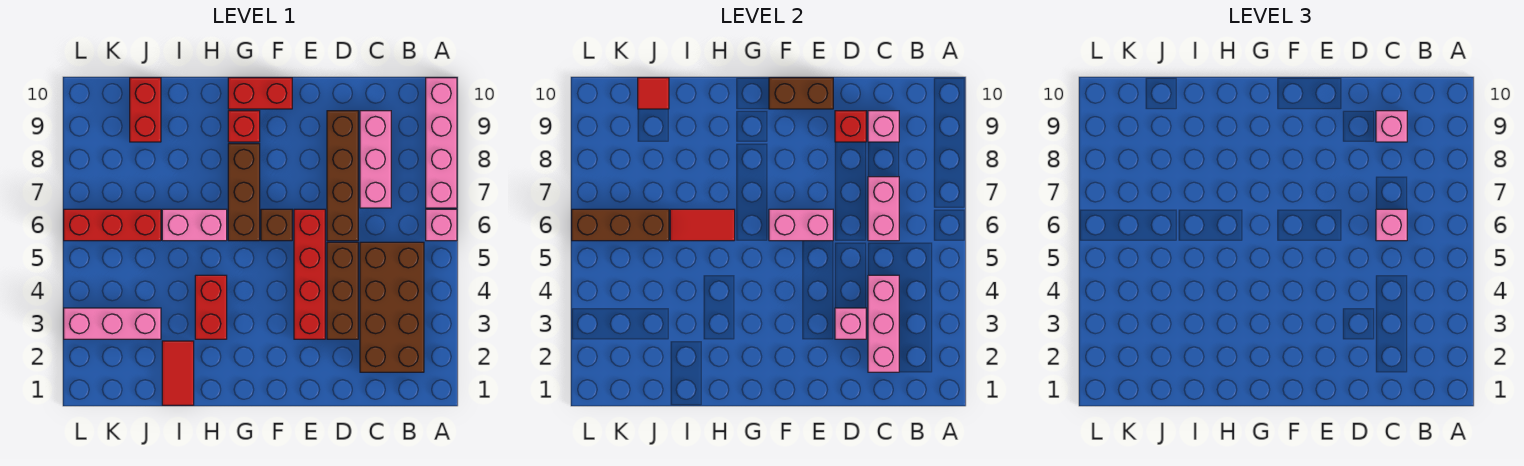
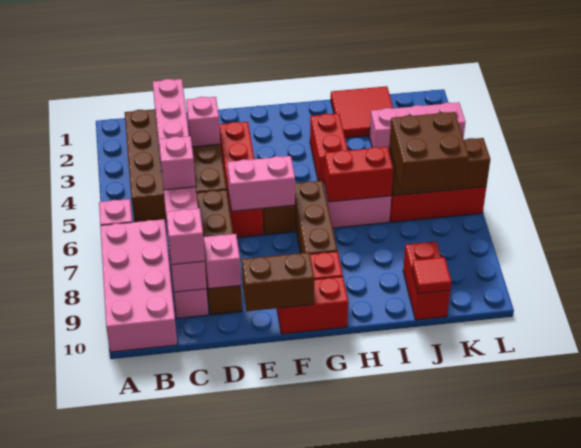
pink brick A7:A10 level 1 -> pink brick A7:B10 level 1
red brick D9 level 2 -> pink brick D9 level 2
red tile H6:I6 level 2 -> red brick H6:I6 level 2
red tile I1:I2 level 1 -> red tile I1:J2 level 1
none -> brown brick J6:K7 level 3

